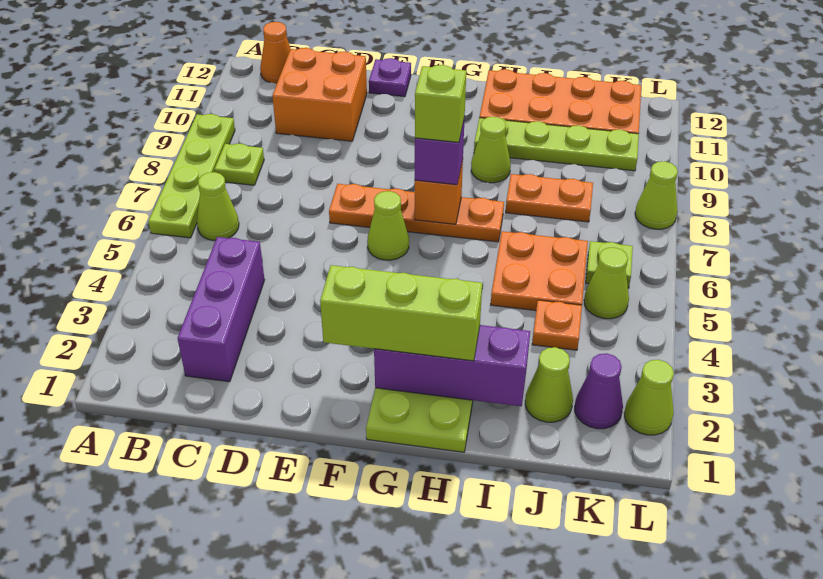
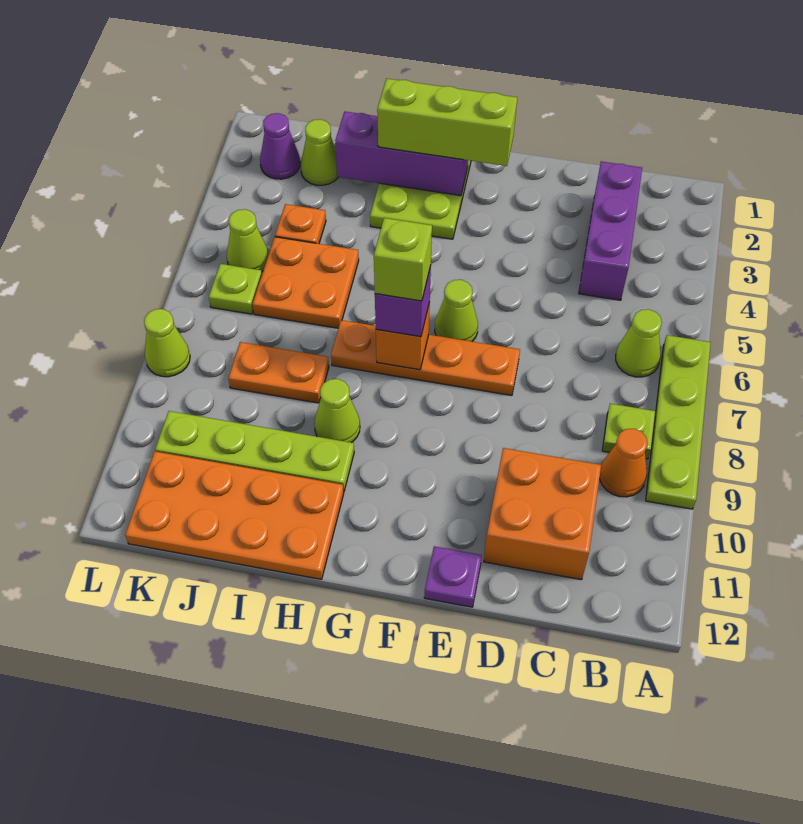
orange cone B12 level 1 -> orange cone B9 level 1
lime cone L2 level 1 -> none

